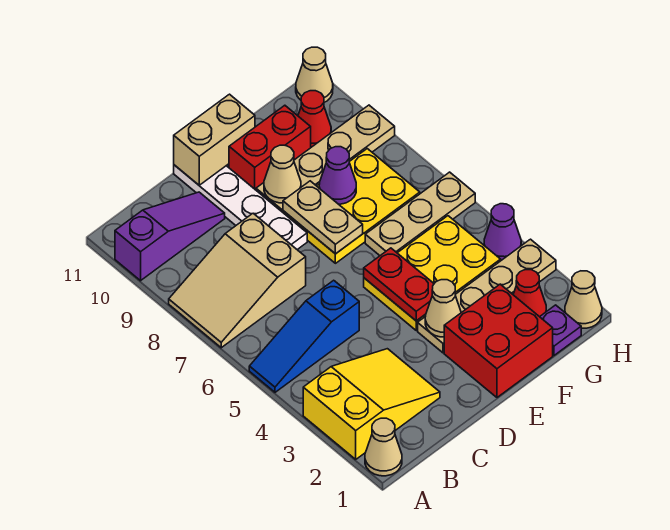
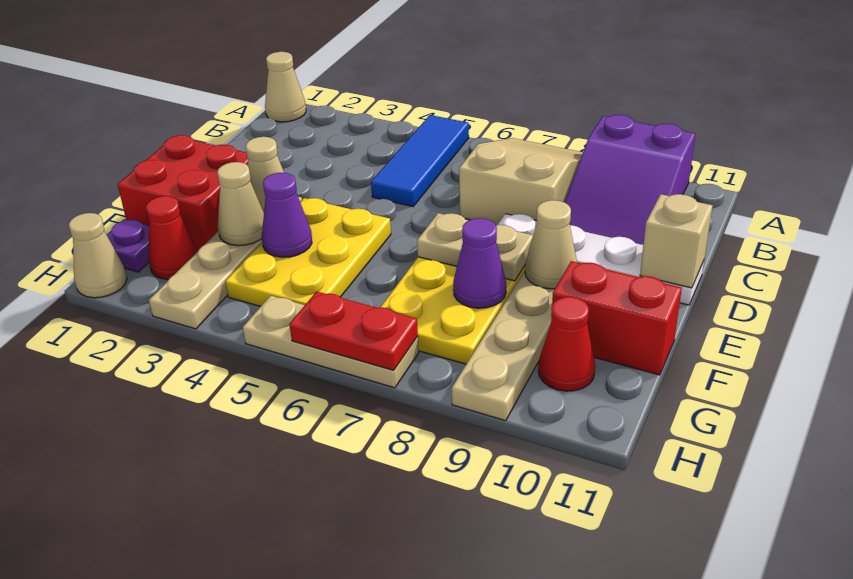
yellow slope A2:C3 level 1 top A -> none
blue slope A5:C5 level 1 top C -> blue tile A5:C5 level 1
purple slope A10:C10 level 1 top A -> purple slope A9:C10 level 1 top A
tan brick D11:E11 level 2 -> tan brick D11 level 2
red plate E4:E5 level 2 -> red plate H6:H7 level 2
red brick E10:F10 level 1 -> red brick F10:F11 level 1
tan plate F6:H6 level 1 -> tan plate H5:H7 level 1
purple cone H4 level 1 -> purple cone F4 level 2
tan cone H11 level 1 -> tan cone F3 level 2

